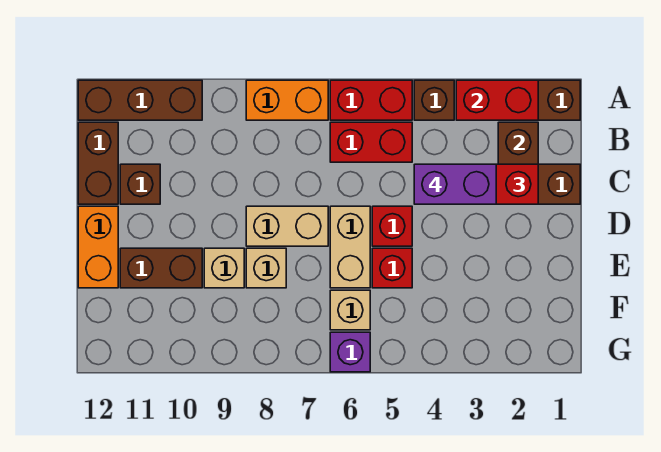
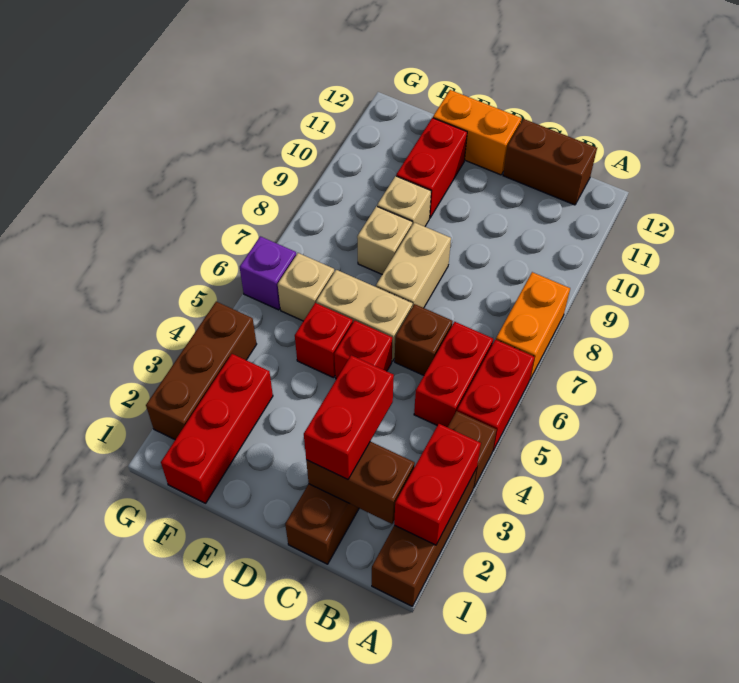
brown brick A10:A12 level 1 -> brown brick G2:G4 level 1
purple brick C3:C4 level 4 -> none
brown brick C11 level 1 -> brown brick C6 level 1
brown brick E10:E11 level 1 -> red brick E10:E11 level 1
none -> red brick F1:F3 level 1

